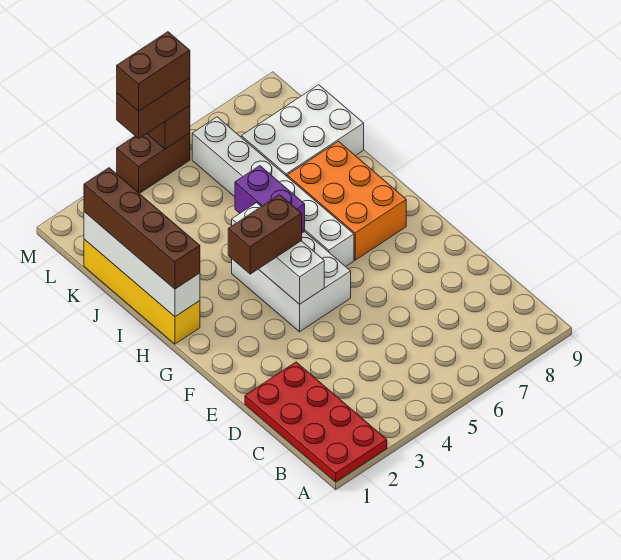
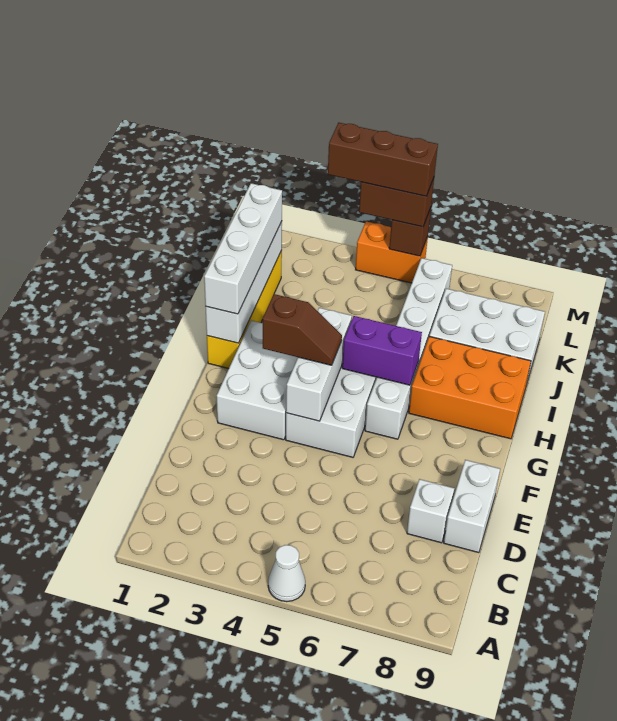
red plate A1:D2 level 1 -> none
none -> white cone A5 level 1
none -> white brick D8 level 1
none -> white brick D9:E9 level 1
none -> white brick F2:H3 level 1
brown brick G3:G4 level 3 -> brown slope G3:G4 level 3 top 3
orange brick G7:I8 level 1 -> orange brick H7:I9 level 1
brown brick H1:K1 level 3 -> white brick H1:K1 level 3
purple brick H5:I5 level 2 -> purple brick H5:H6 level 2
brown brick M4:M5 level 1 -> orange brick M4:M5 level 1
brown brick M4:M5 level 4 -> brown brick M3:M5 level 4

